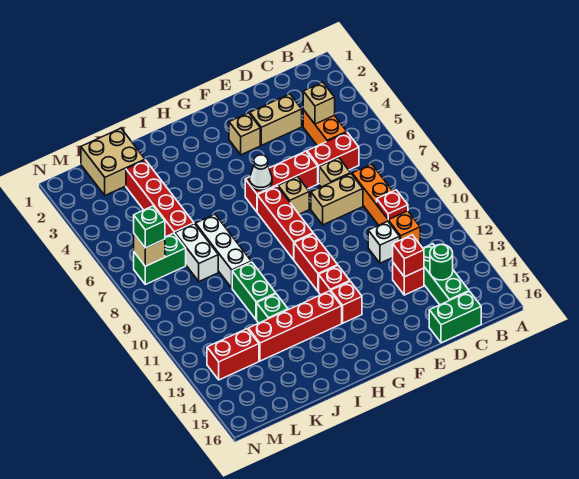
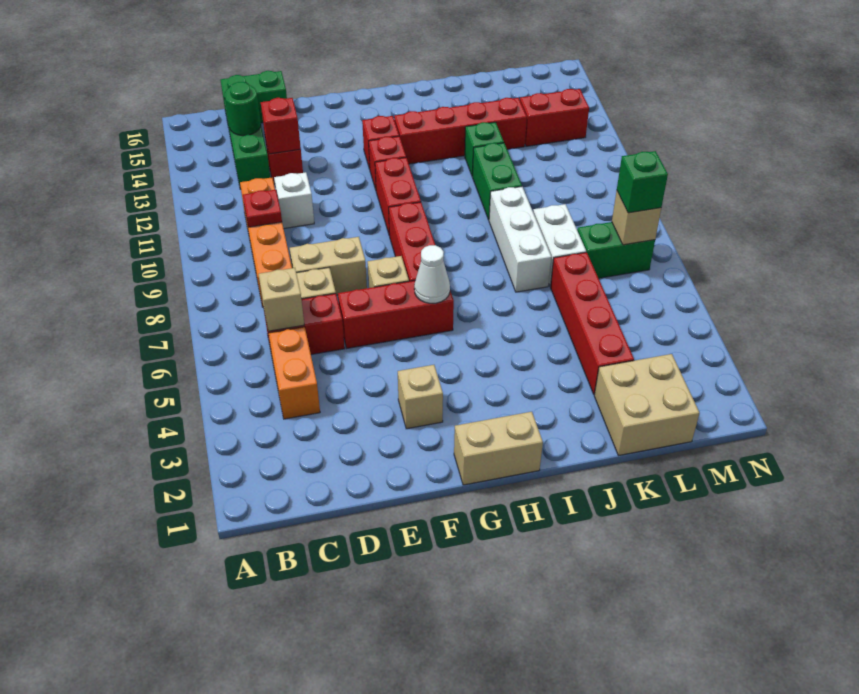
tan brick C4 level 2 -> tan brick C6 level 2
tan brick D3:E3 level 1 -> tan brick G1:H1 level 1

